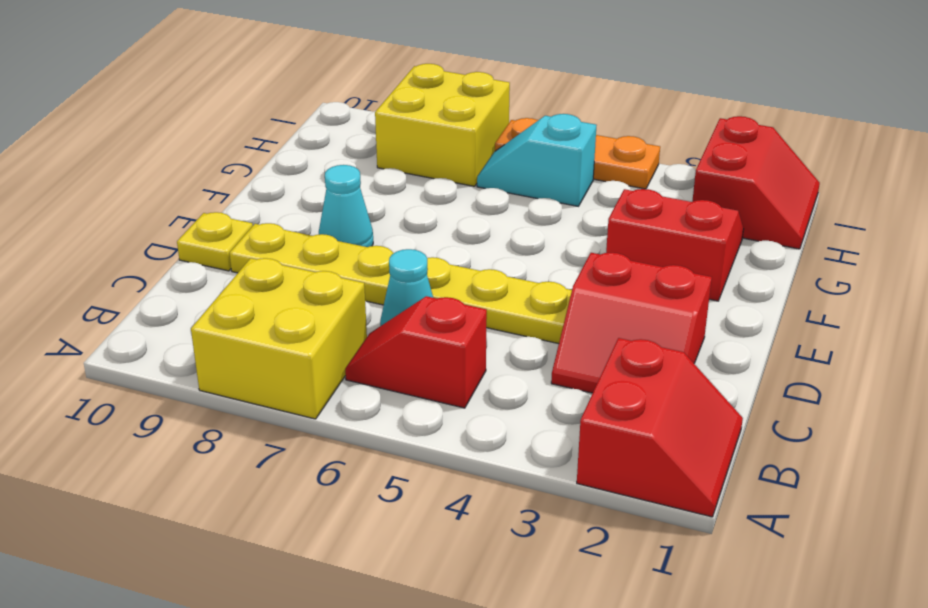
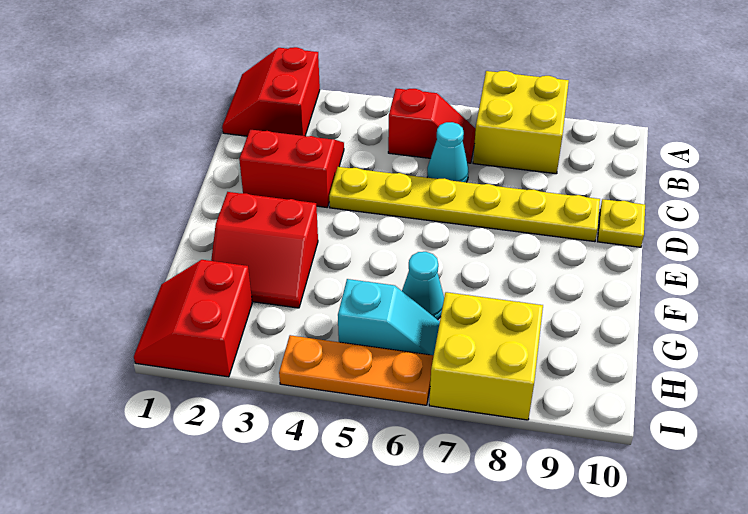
cyan cone E8 level 1 -> cyan cone G6 level 1

